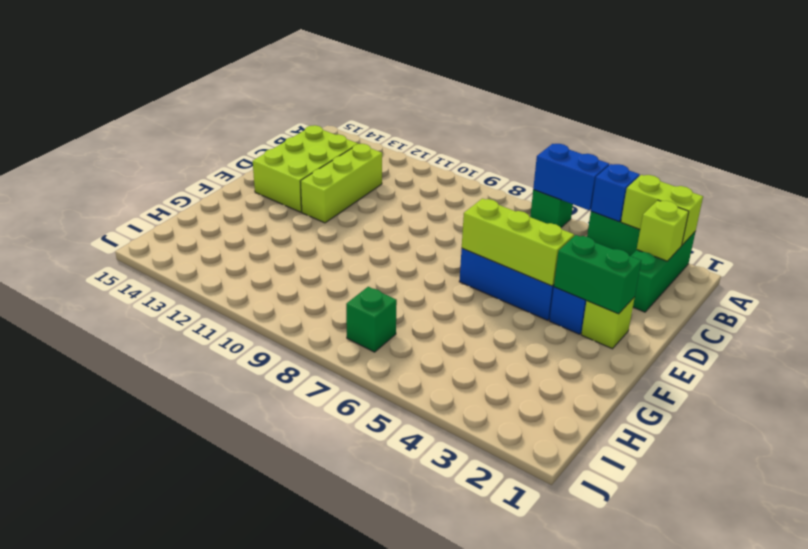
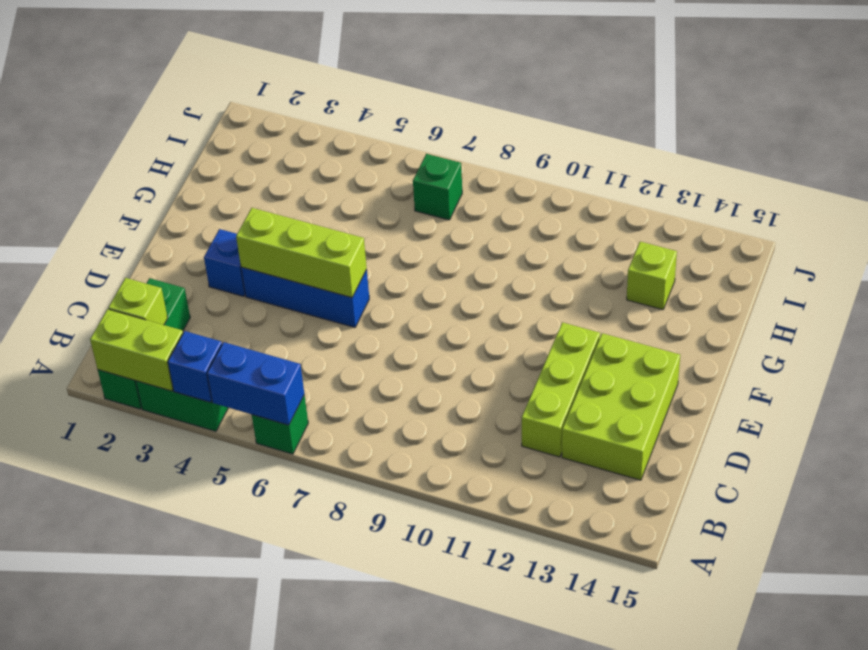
lime brick E2 level 1 -> lime brick H13 level 1
green brick E2:E3 level 2 -> none

